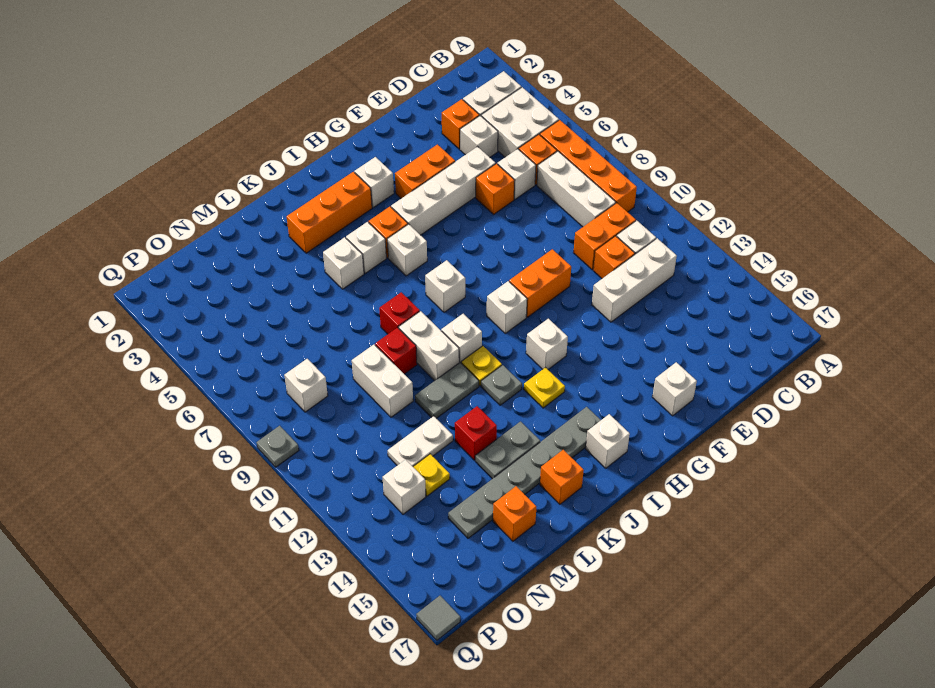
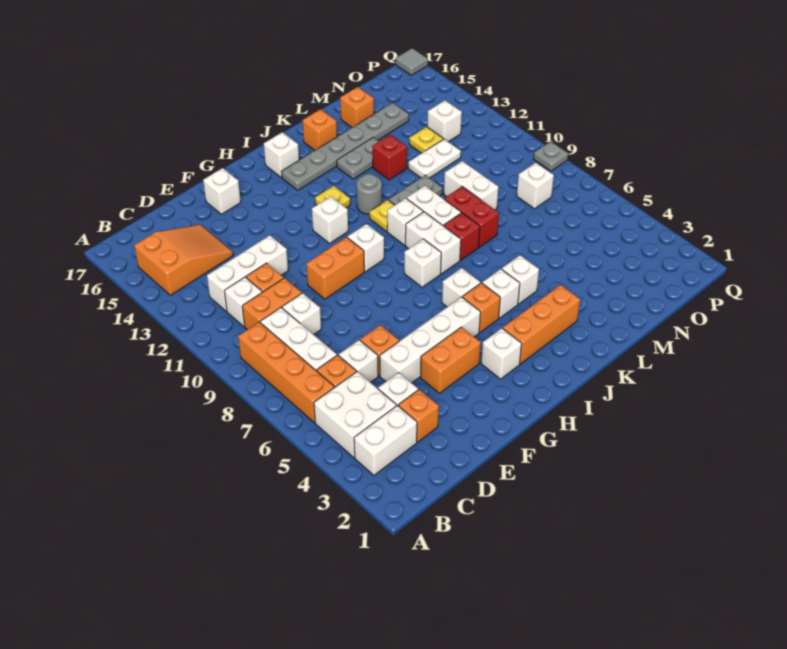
none -> orange slope B14:D15 level 1 top B
none -> white brick D9 level 1
none -> white brick J8:J9 level 1
grey plate J12 level 1 -> grey round brick J12 level 1
red brick L9 level 1 -> red brick L8:L9 level 1

